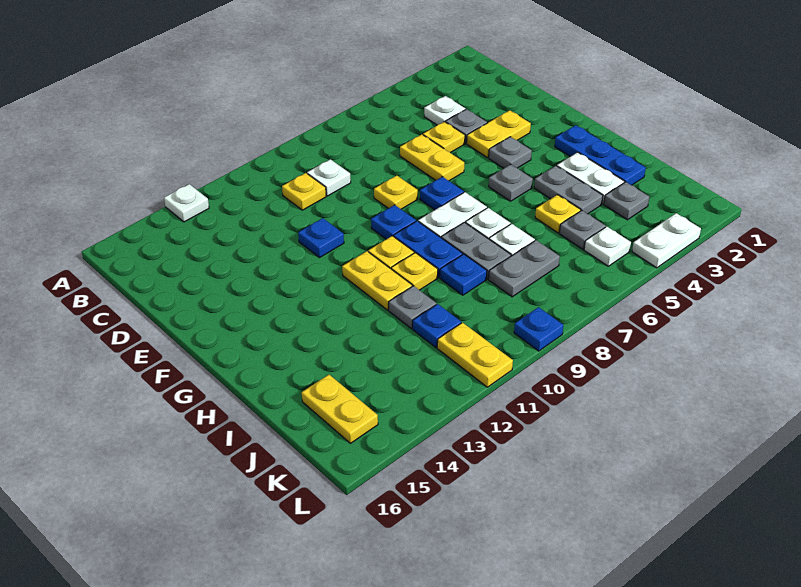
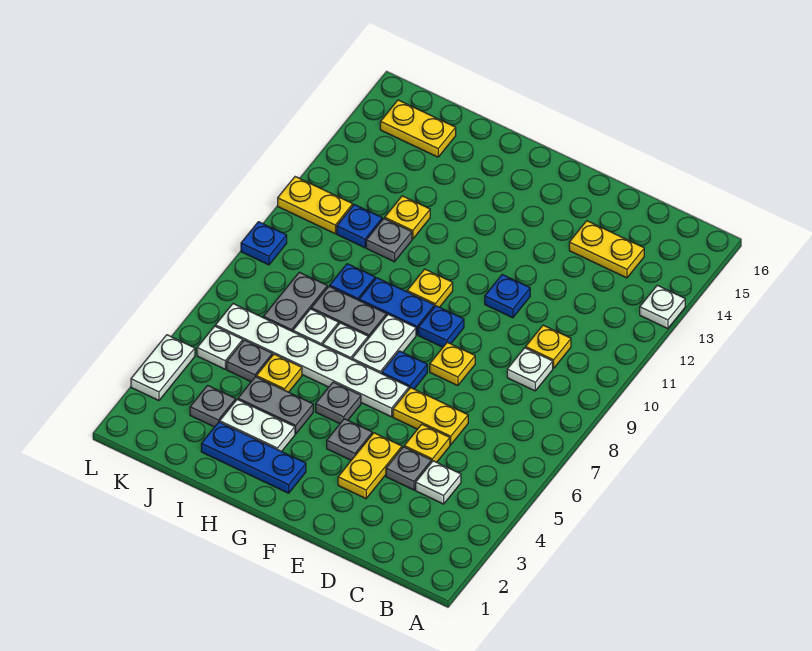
none -> white plate F6:K6 level 1
yellow plate G11:H11 level 1 -> yellow plate C14:D14 level 1
yellow plate H10 level 1 -> yellow plate I12 level 1

